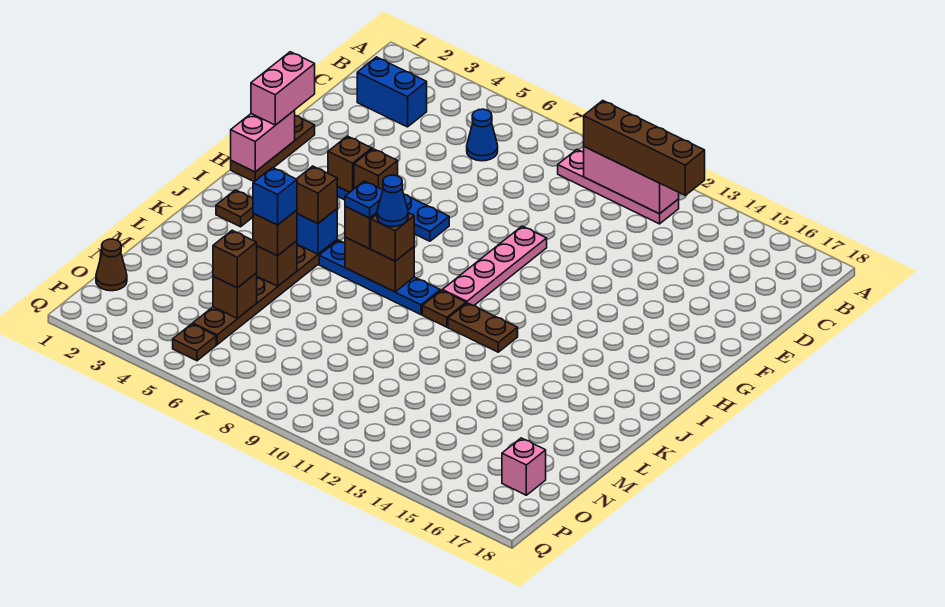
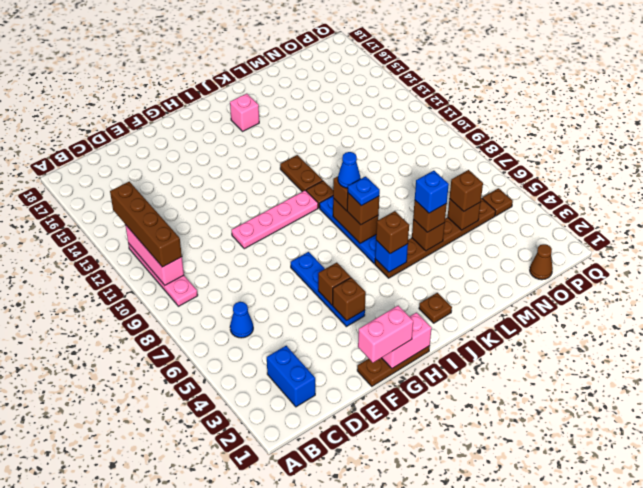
pink brick O17 level 1 -> pink brick J16 level 1

